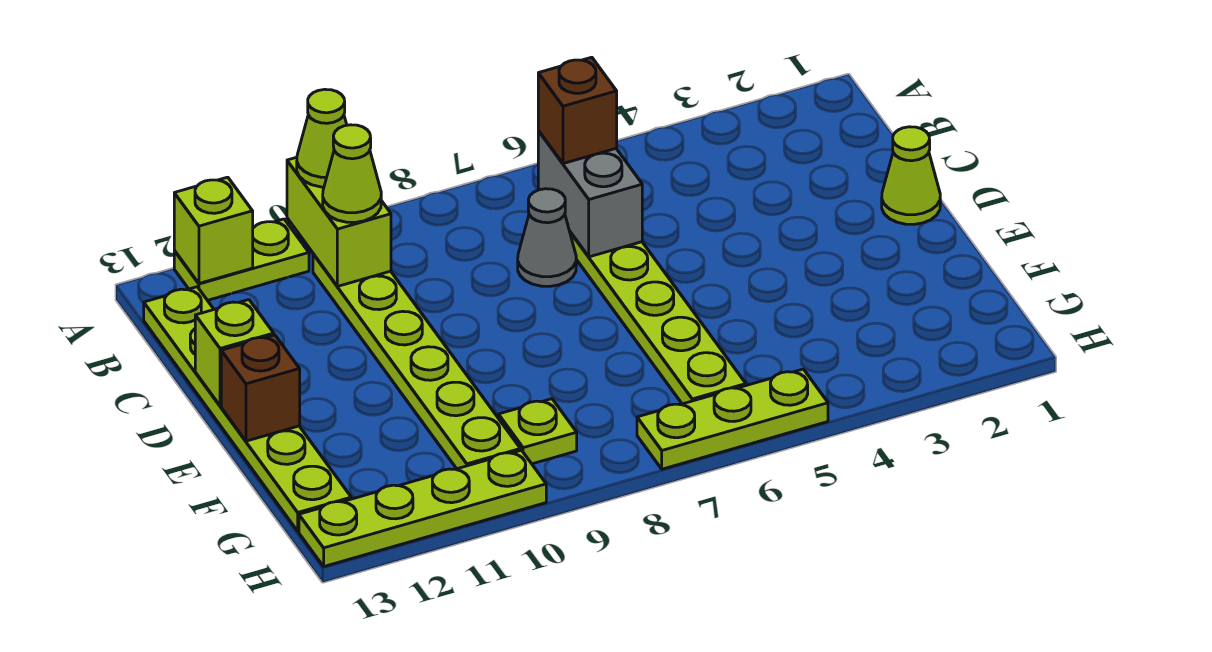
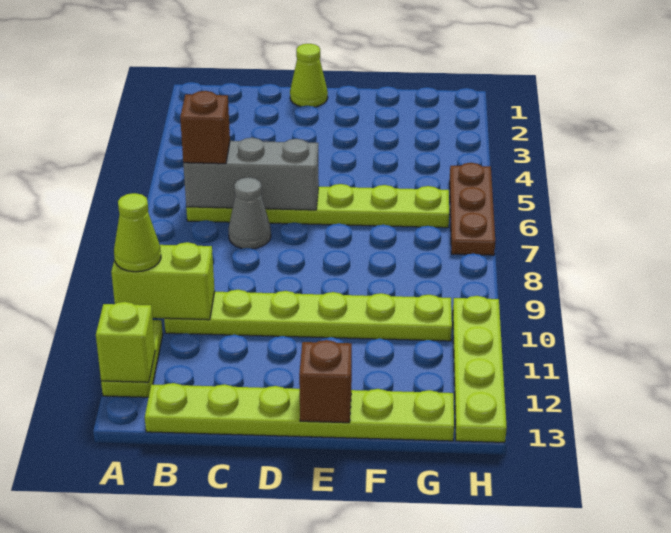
grey brick B6:C6 level 2 -> grey brick B6:D6 level 2
lime cone B10 level 3 -> none
lime brick D13 level 2 -> none
lime plate G9 level 1 -> none
lime plate H5:H7 level 1 -> brown plate H5:H7 level 1

